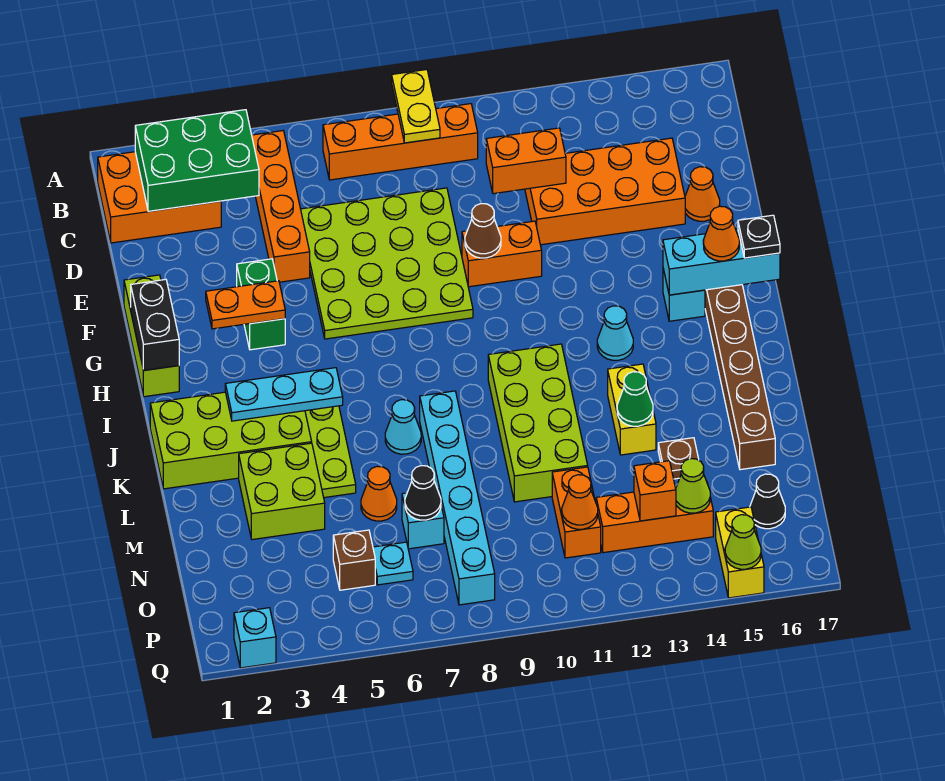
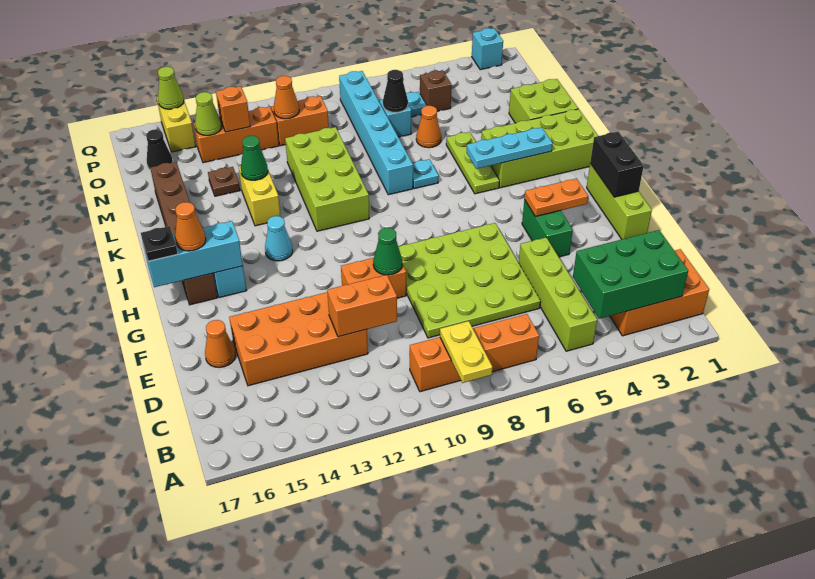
orange brick B5:E5 level 1 -> lime brick B5:E5 level 1
brown cone F10 level 2 -> green cone F10 level 2
cyan cone K7 level 1 -> cyan plate K7 level 1
lime brick L3:M4 level 1 -> lime brick L1:M2 level 1
orange brick N11:O11 level 1 -> orange brick O10:O11 level 1

